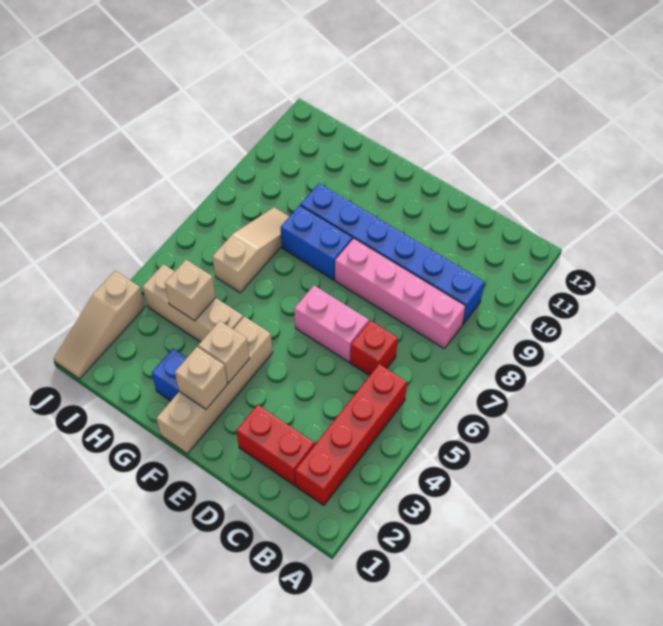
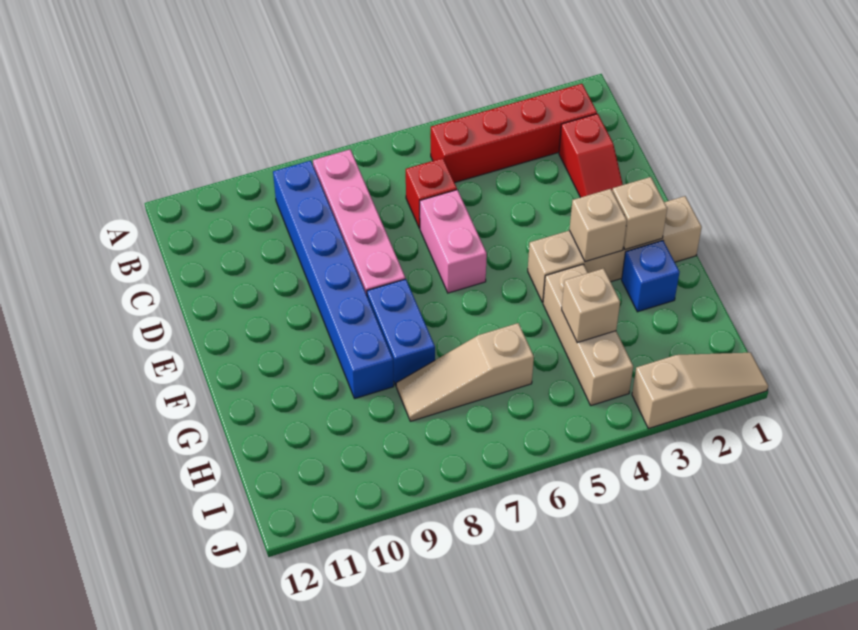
red brick C2:D2 level 1 -> red slope C2:D2 level 1 top C

